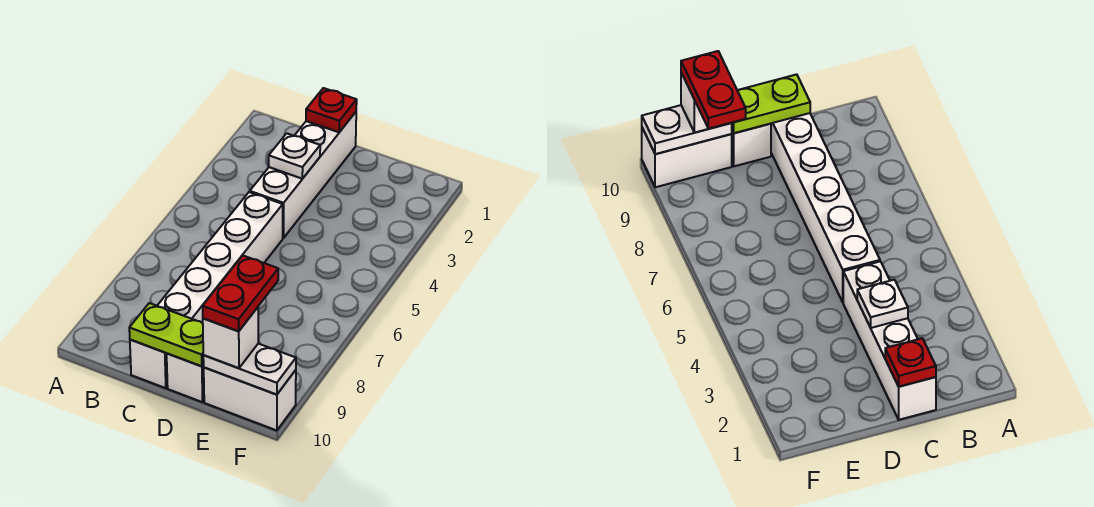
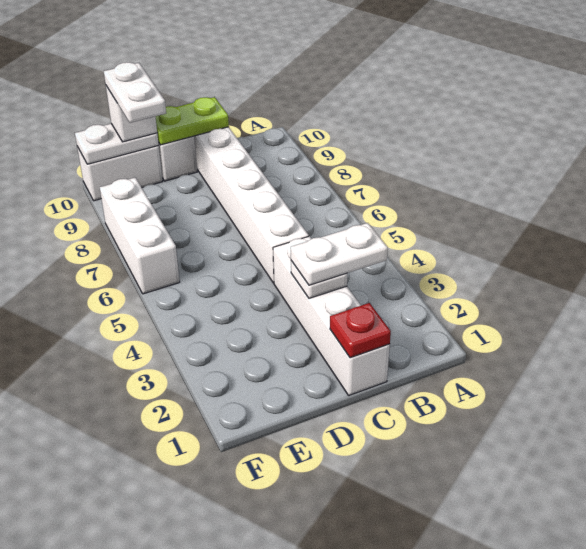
none -> white plate B3:C3 level 3
red plate E9:E10 level 4 -> white plate E9:E10 level 4
none -> white brick F6:F8 level 1

